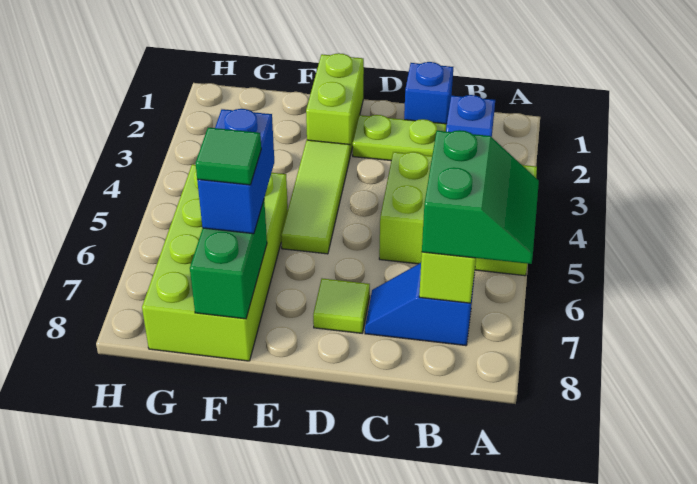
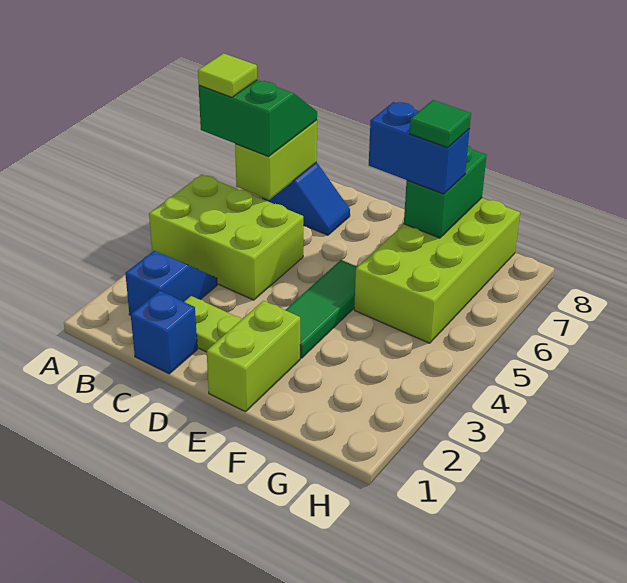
green slope A6:B7 level 3 top B -> green slope A6:B7 level 3 top 6
lime tile D7 level 1 -> lime tile A6 level 4
lime tile E3:E5 level 1 -> green tile E3:E5 level 1
blue brick F6:F7 level 3 -> blue brick E7:F7 level 3

